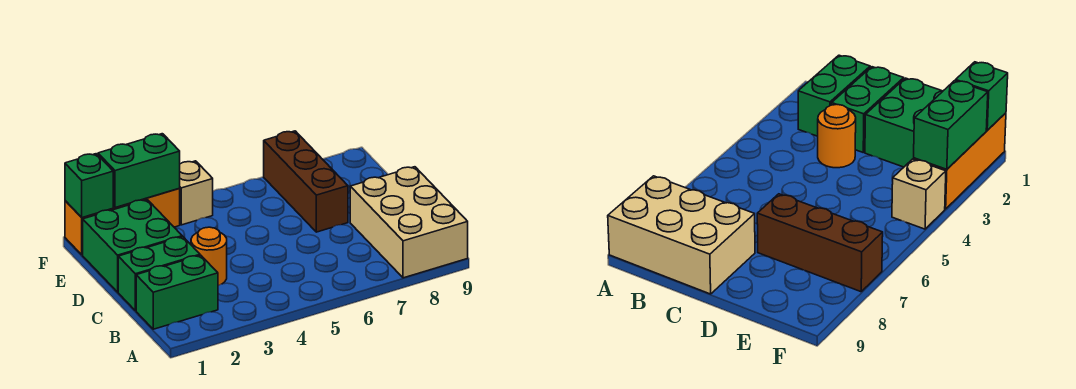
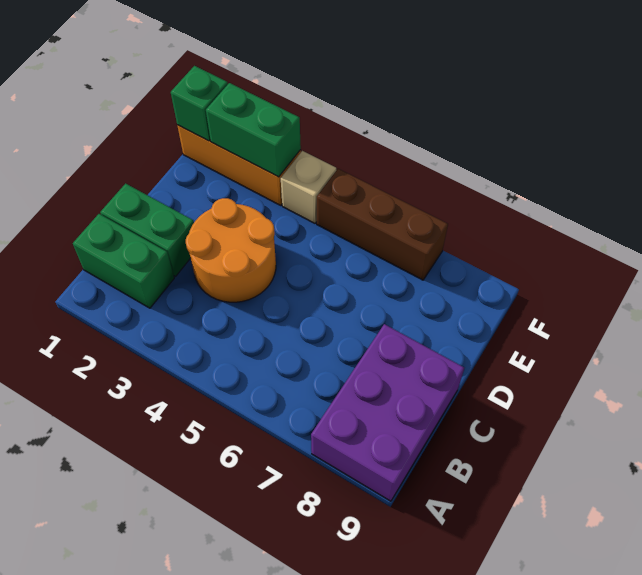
tan brick A8:C9 level 1 -> purple brick A8:C9 level 1
orange round brick C3 level 1 -> orange round brick C3:D4 level 1
green brick D1:E2 level 1 -> none
brown brick D7:F7 level 1 -> brown brick F5:F7 level 1

